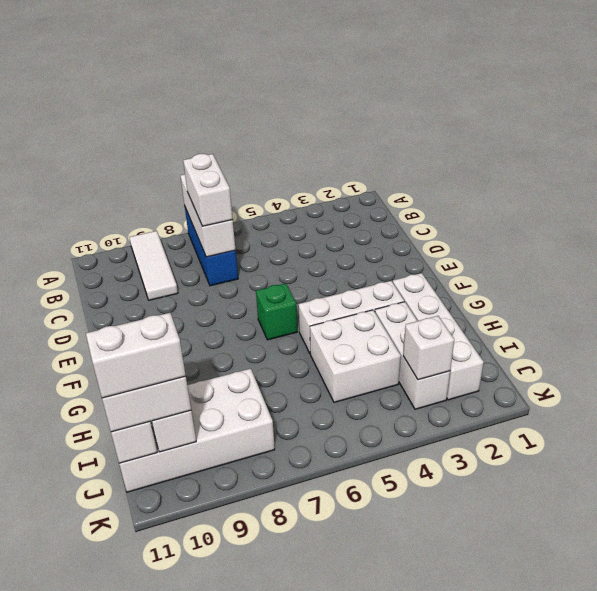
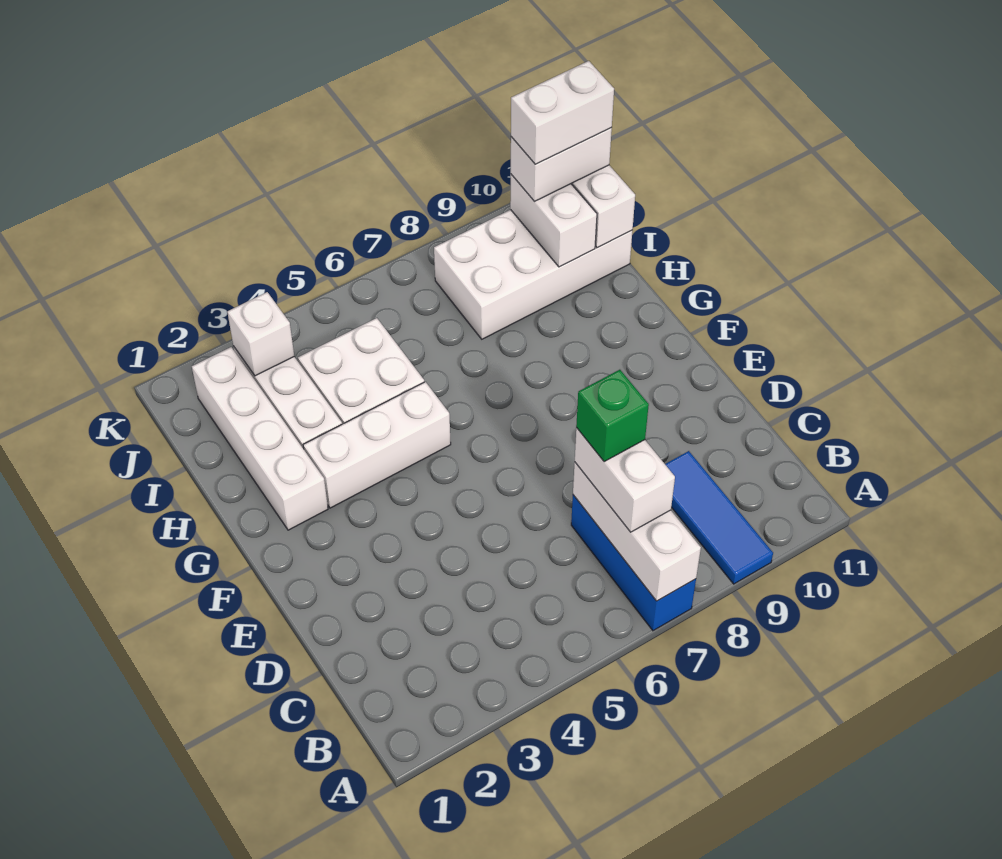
white tile A9:C9 level 1 -> blue tile A9:C9 level 1
green brick F6 level 1 -> green brick C7 level 4

